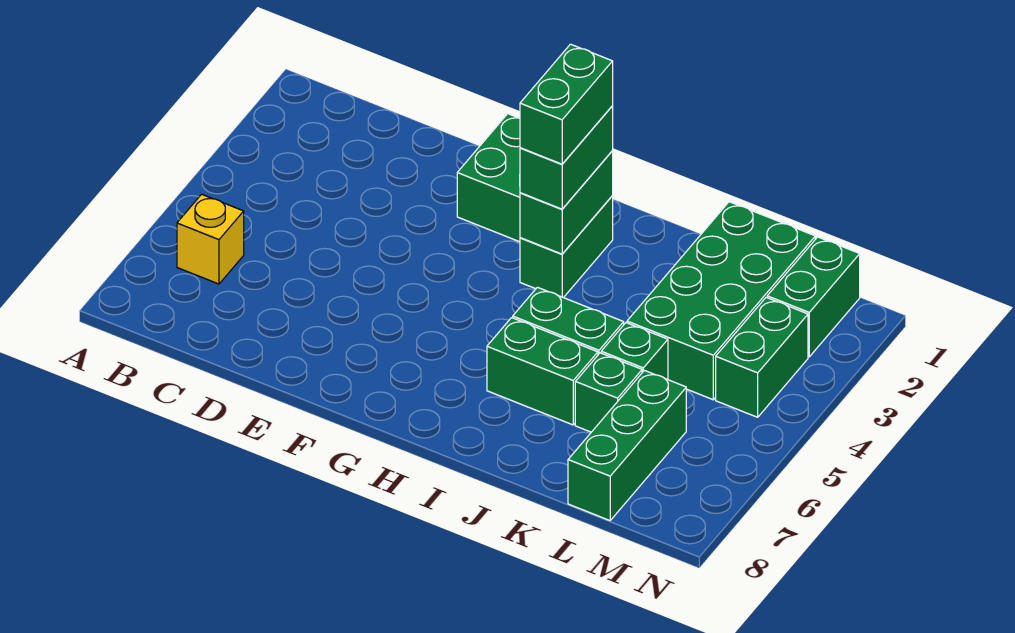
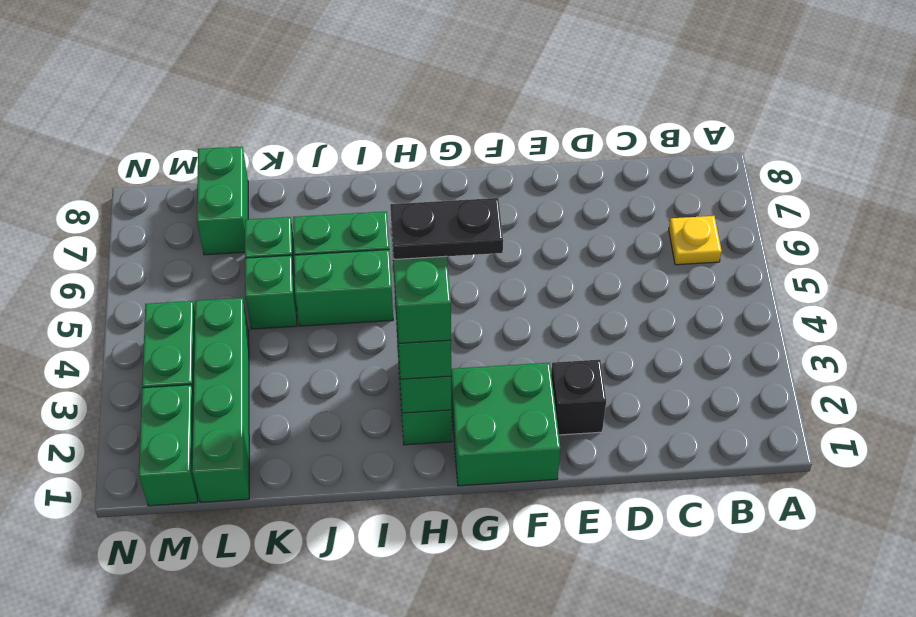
yellow brick B6 level 1 -> yellow plate B6 level 1
none -> black brick E2 level 1
none -> black plate G3:H3 level 5
green brick K1:L4 level 1 -> green brick L1:L4 level 1
green brick L6:L8 level 1 -> green brick L7:L8 level 1

